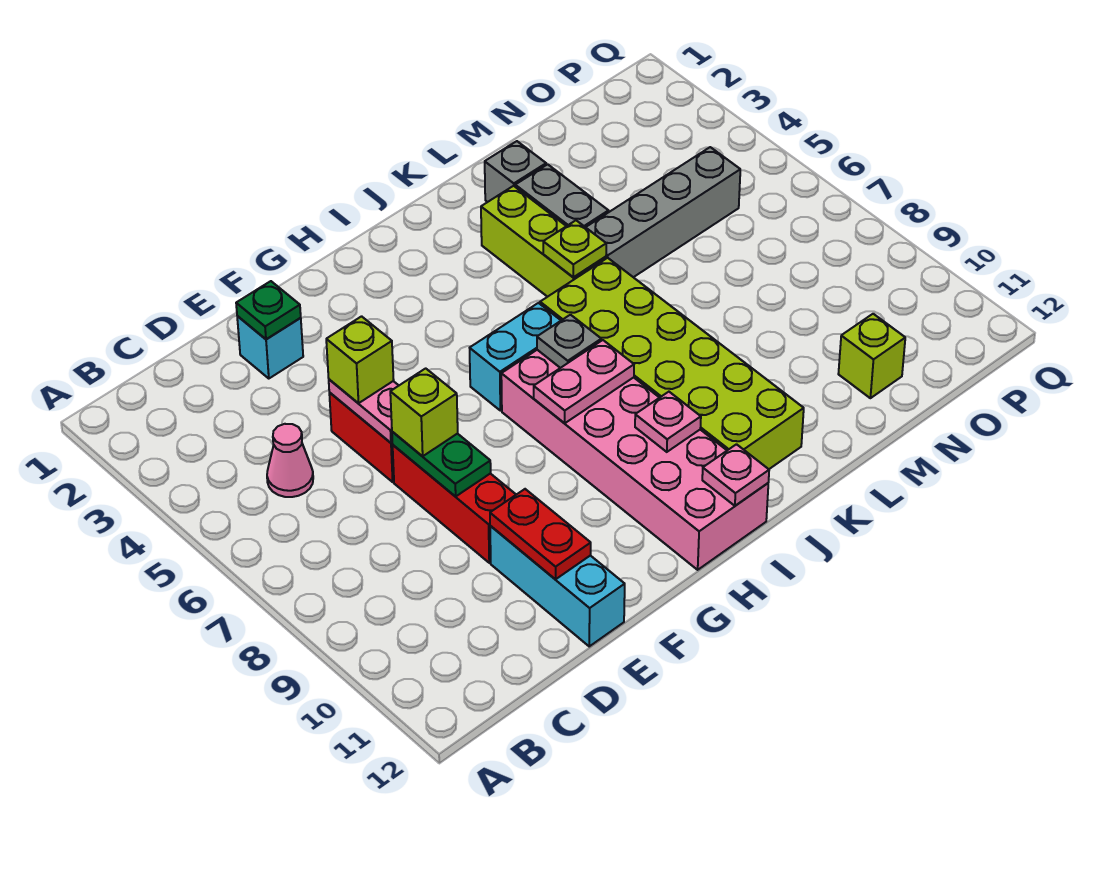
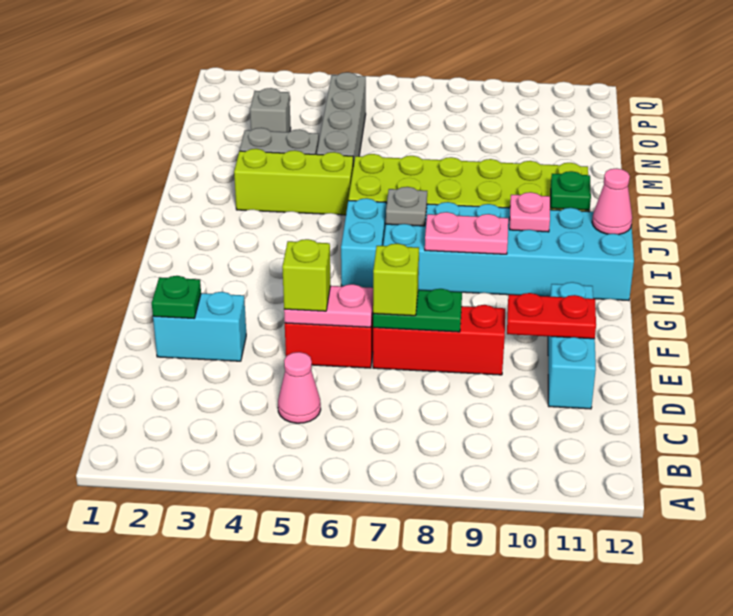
cyan brick E2 level 1 -> cyan brick E2:E3 level 1
cyan brick E10:E12 level 1 -> cyan brick D11:F11 level 1
pink brick H7:I12 level 1 -> cyan brick H7:I12 level 1
pink plate H8:I8 level 2 -> pink plate H8:H9 level 2
pink plate I12 level 2 -> pink cone I12 level 2
none -> green plate J11 level 2
lime plate K5 level 2 -> none
grey brick L2 level 1 -> grey brick N3 level 1
lime brick N11 level 1 -> none

